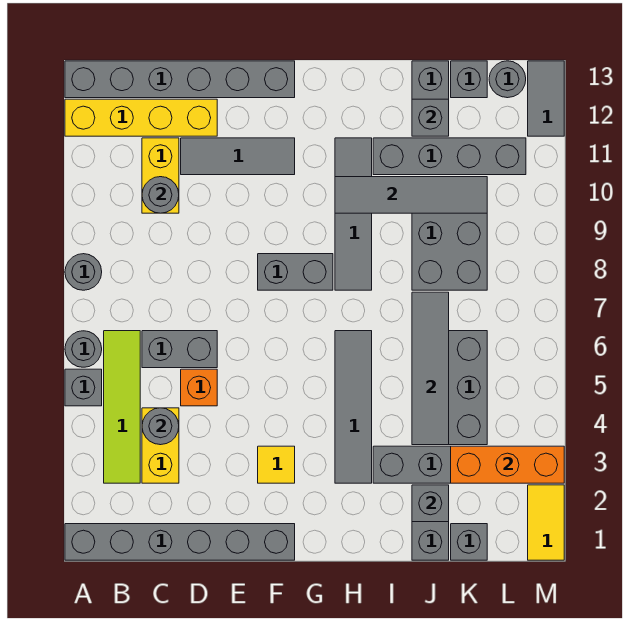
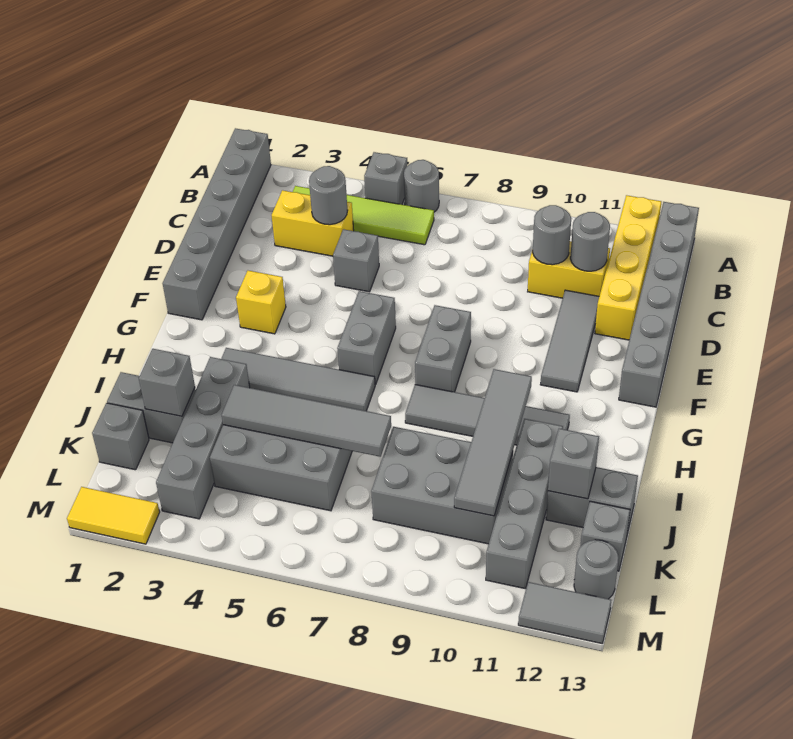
grey round brick A8 level 1 -> grey round brick C11 level 2
grey brick C6:D6 level 1 -> grey brick F6:G6 level 1
orange brick D5 level 1 -> grey brick D5 level 1
yellow tile F3 level 1 -> yellow brick F3 level 1
orange brick K3:M3 level 2 -> none

